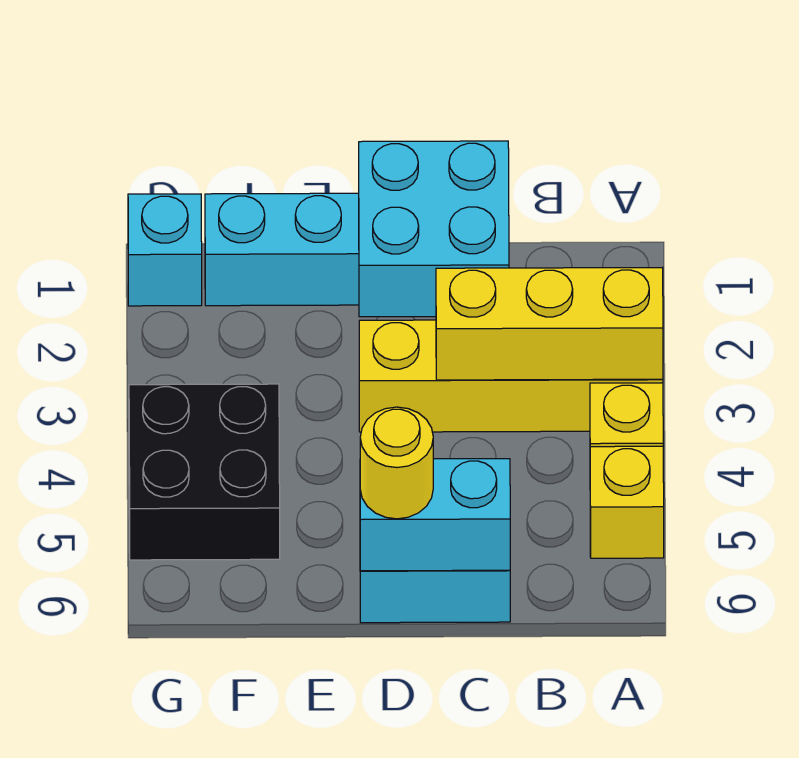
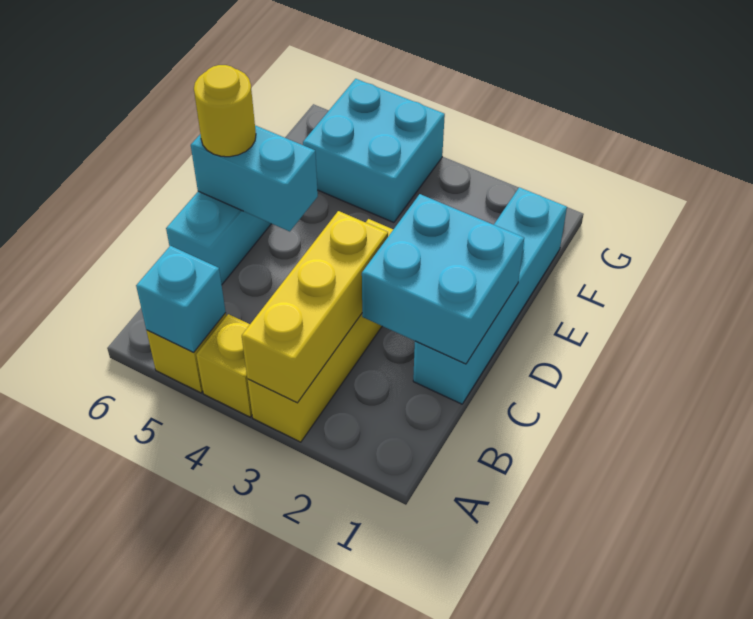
cyan brick C6:D6 level 2 -> cyan brick D5:D6 level 2
black brick F4:G5 level 1 -> cyan brick F4:G5 level 1
cyan brick G1 level 1 -> cyan brick A5 level 2

